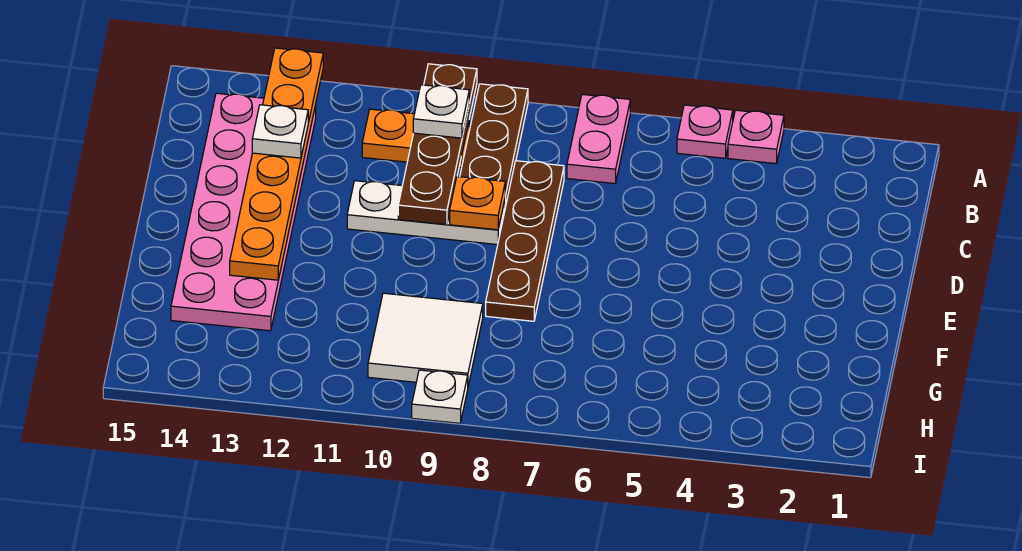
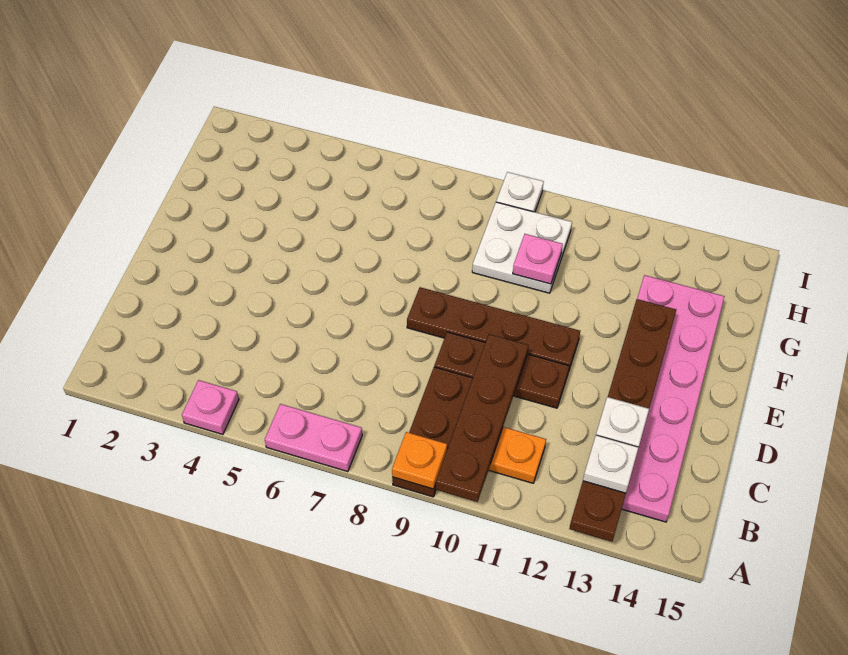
pink plate A5 level 1 -> pink plate G10 level 2
pink plate A7:B7 level 1 -> pink plate A6:A7 level 1
orange plate A13:F13 level 2 -> brown plate A13:F13 level 2
white plate B10 level 3 -> white plate B13 level 3
brown plate C8:F8 level 1 -> brown plate E8:E11 level 1
white plate D9:D11 level 1 -> brown plate D9:D11 level 1
orange plate D9 level 2 -> orange plate A9 level 2
white tile G9:H10 level 1 -> white plate G9:H10 level 1

